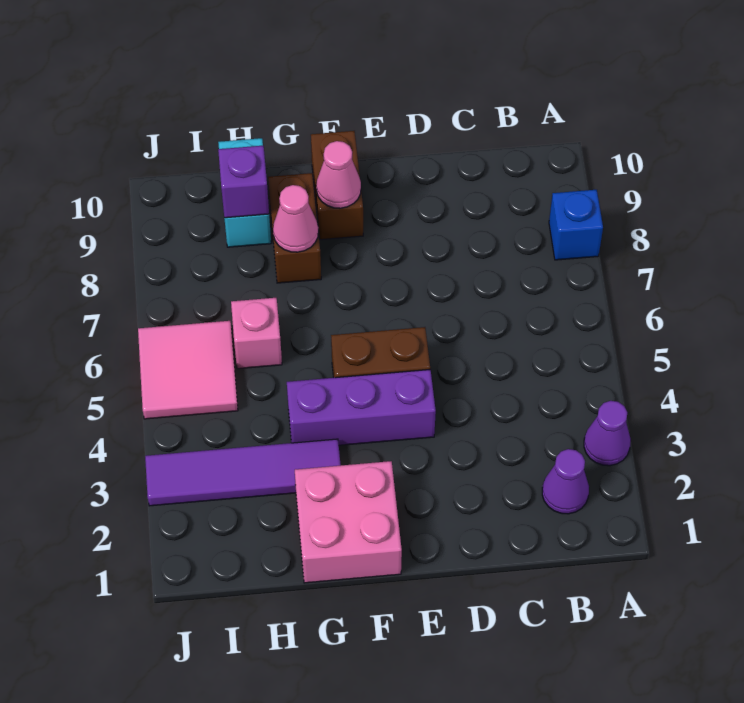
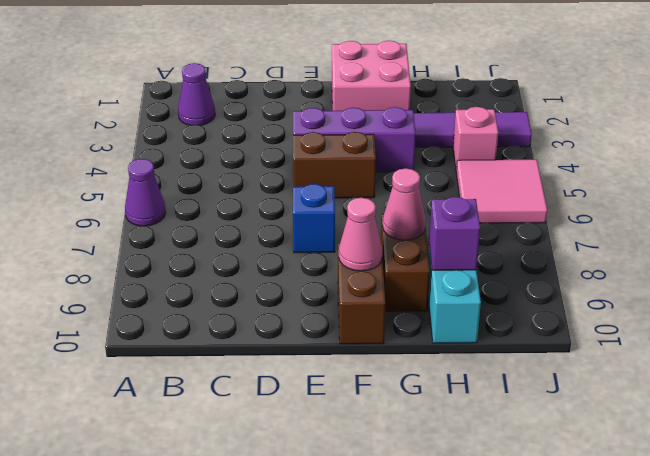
purple cone A3 level 1 -> purple cone A6 level 1
blue brick A8 level 1 -> blue brick E7 level 1
pink brick H6 level 1 -> pink brick I4 level 1

